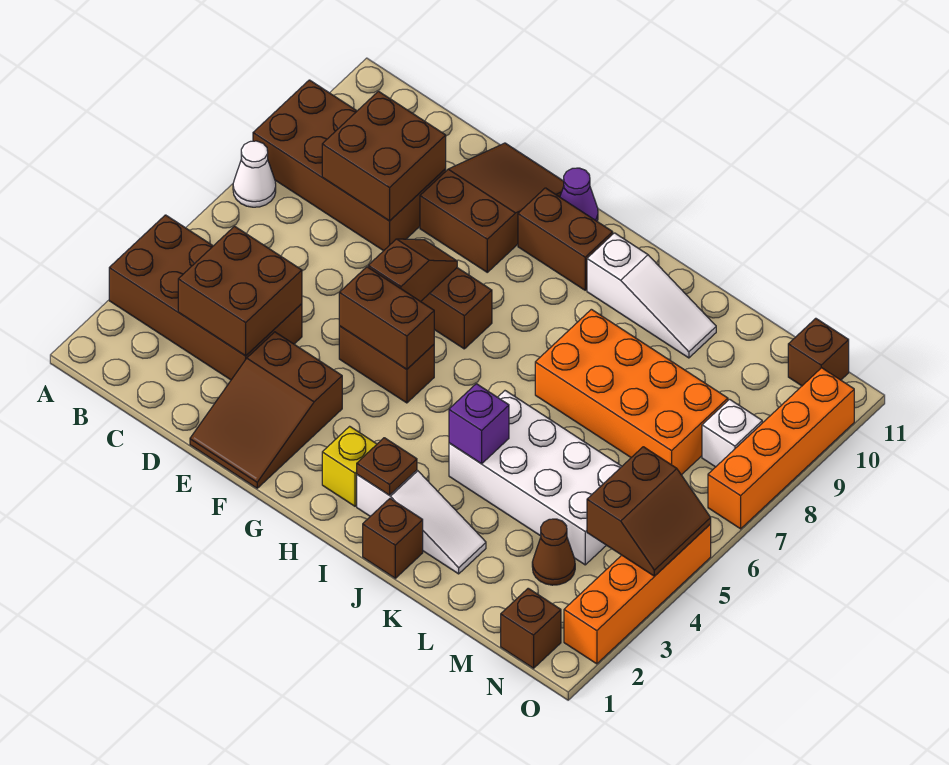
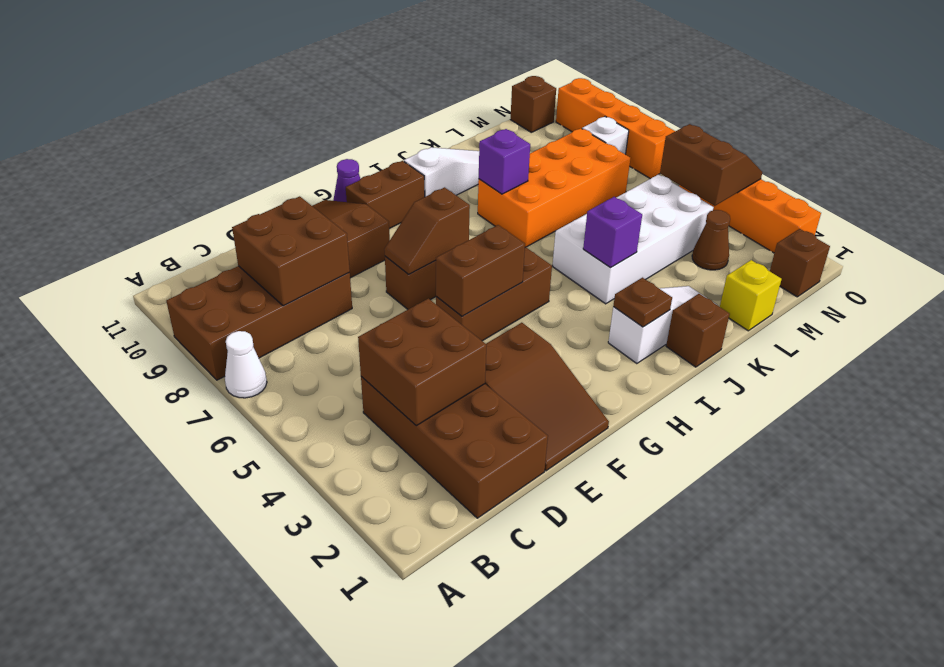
brown brick A3:D4 level 1 -> brown brick C1:D4 level 1
brown brick F5:G5 level 1 -> brown brick F5:H5 level 1
brown slope F6:F7 level 2 top 6 -> brown slope F7:G7 level 2 top G
yellow brick H2 level 1 -> yellow brick L1 level 1
none -> purple brick J8 level 2

